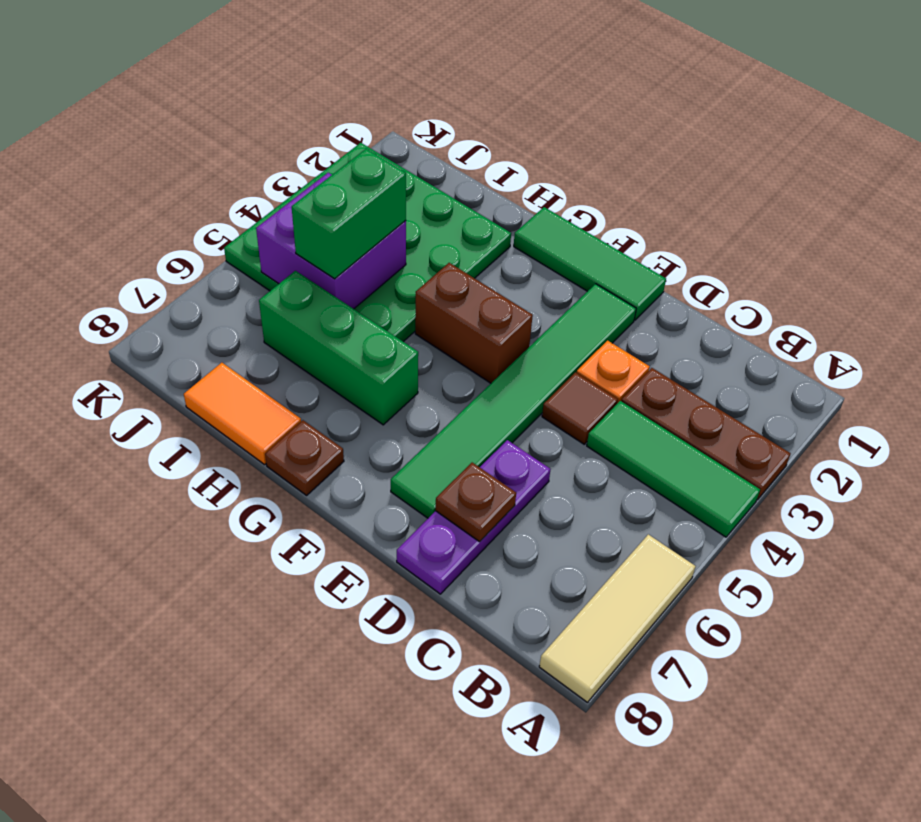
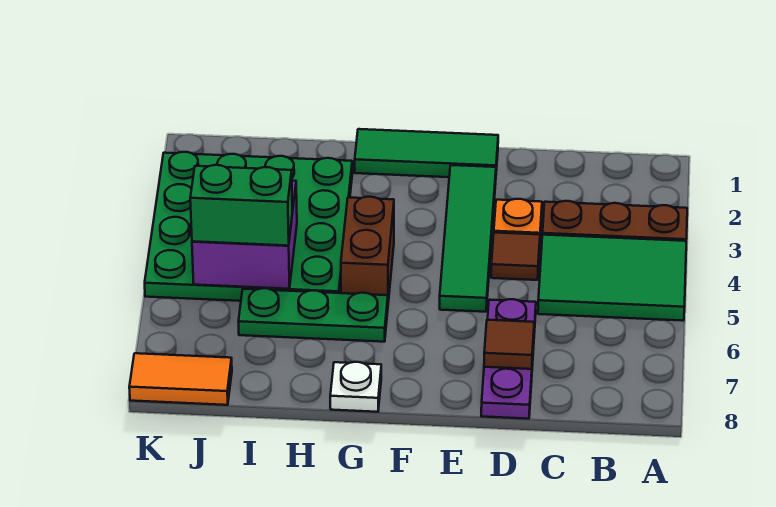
green tile A4:C4 level 1 -> green tile A4:C5 level 1
tan tile A6:A8 level 1 -> none
brown plate D7 level 2 -> brown tile D7 level 2
green tile E2:E7 level 1 -> green tile E2:E5 level 1
brown brick F4:G4 level 1 -> brown brick G4:G5 level 1
green brick G6:I6 level 1 -> green plate G6:I6 level 1
brown plate G8 level 1 -> white plate G8 level 1
orange tile H8:I8 level 1 -> orange tile J8:K8 level 1
green brick I4:I5 level 3 -> green brick I5:J5 level 3

